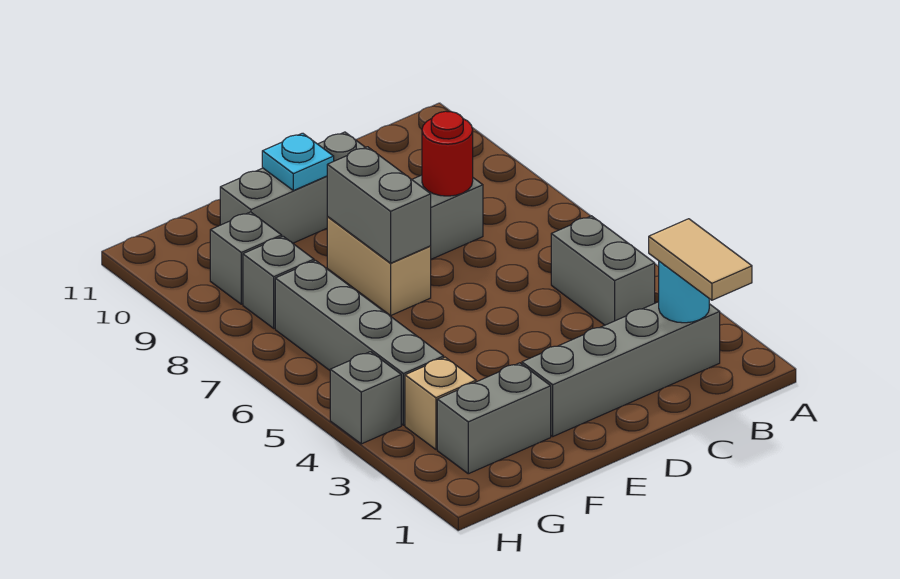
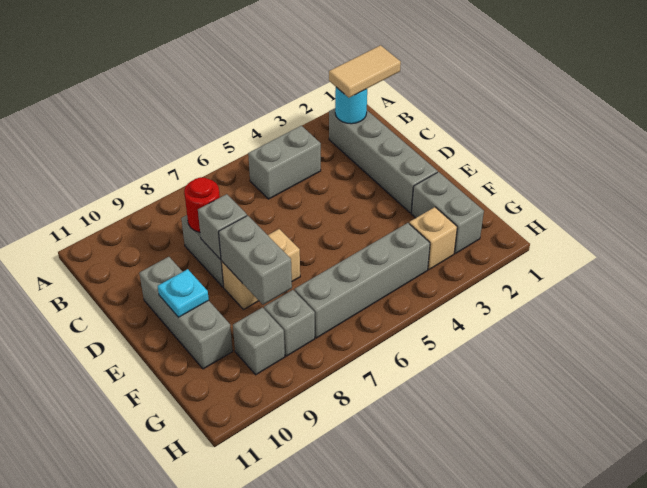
grey brick E7:E8 level 2 -> grey brick E8:F8 level 2
grey brick H4 level 1 -> grey brick D8 level 2

